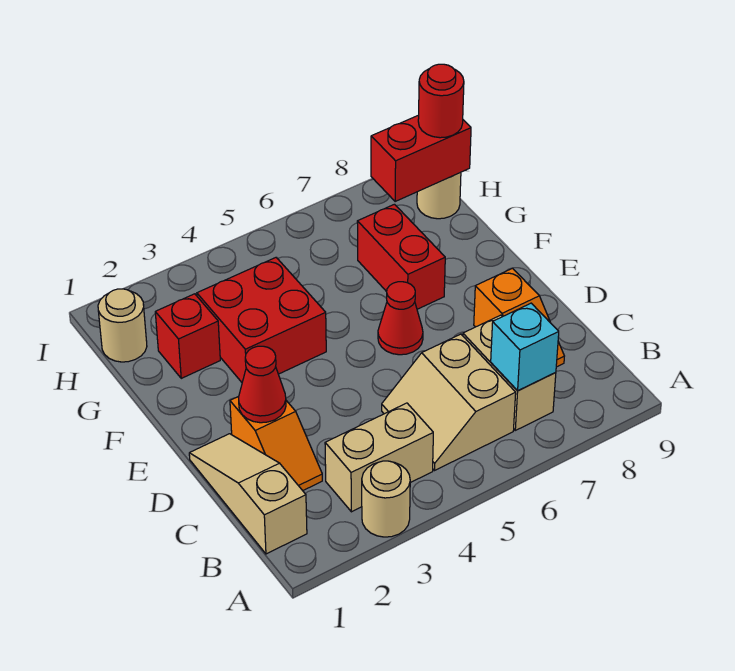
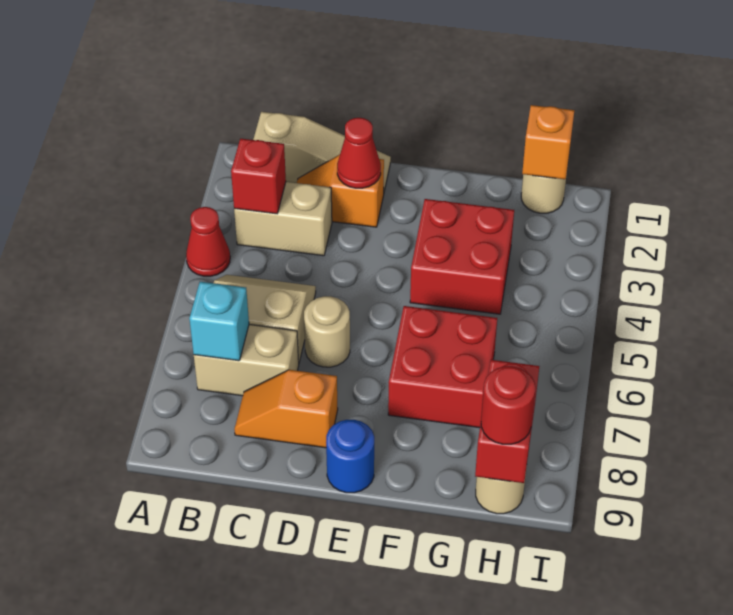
tan round brick A3 level 1 -> tan round brick D6 level 1
tan brick B3:B4 level 1 -> tan brick B3:C3 level 1
red cone E6 level 1 -> red cone A4 level 1
none -> blue round brick E9 level 1
red brick F7:G7 level 1 -> red brick F6:G7 level 1
red brick G2 level 1 -> red brick B3 level 2
none -> orange brick H1 level 2

